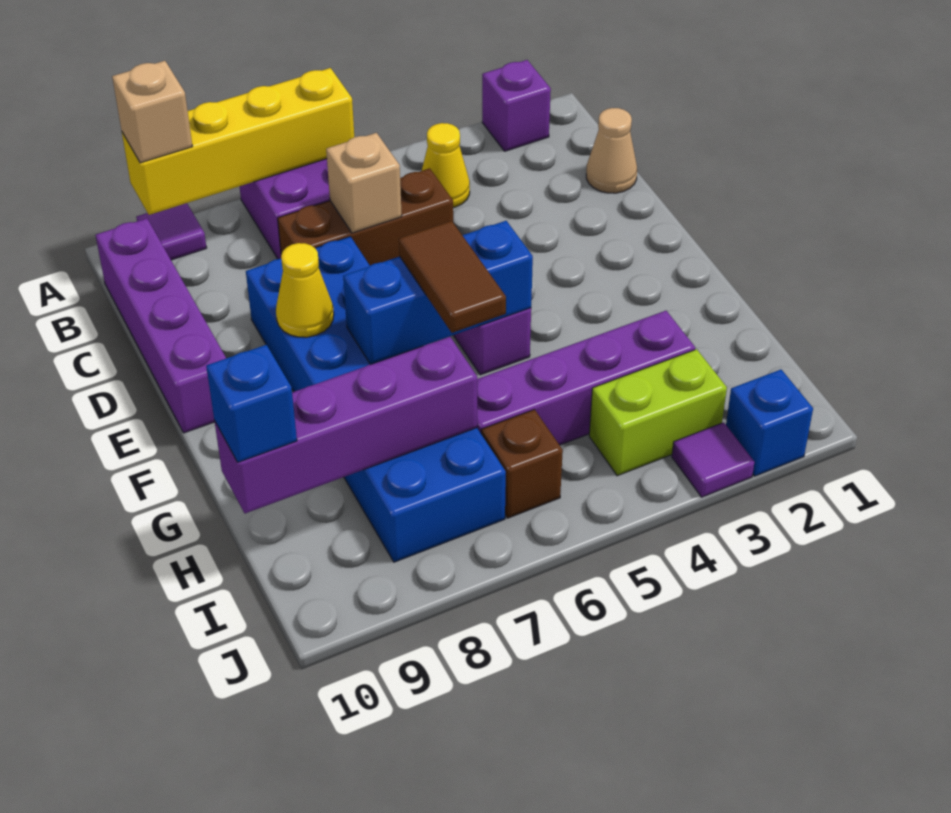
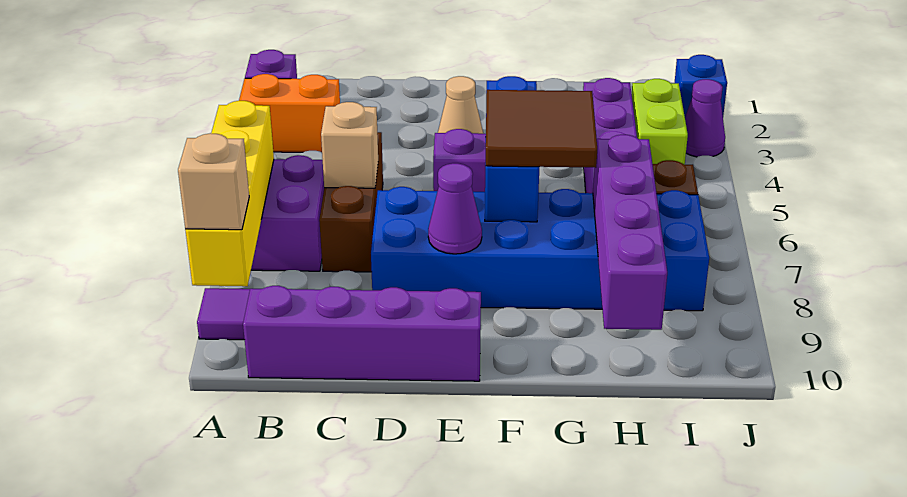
none -> orange brick A3:B3 level 1
yellow cone B4 level 1 -> none
tan cone C1 level 1 -> tan cone E3 level 1
yellow cone E8 level 2 -> purple cone E8 level 2
brown tile F6:G6 level 3 -> brown tile F6:G7 level 3
blue brick H10 level 3 -> none
purple tile J3 level 1 -> purple cone J3 level 1

